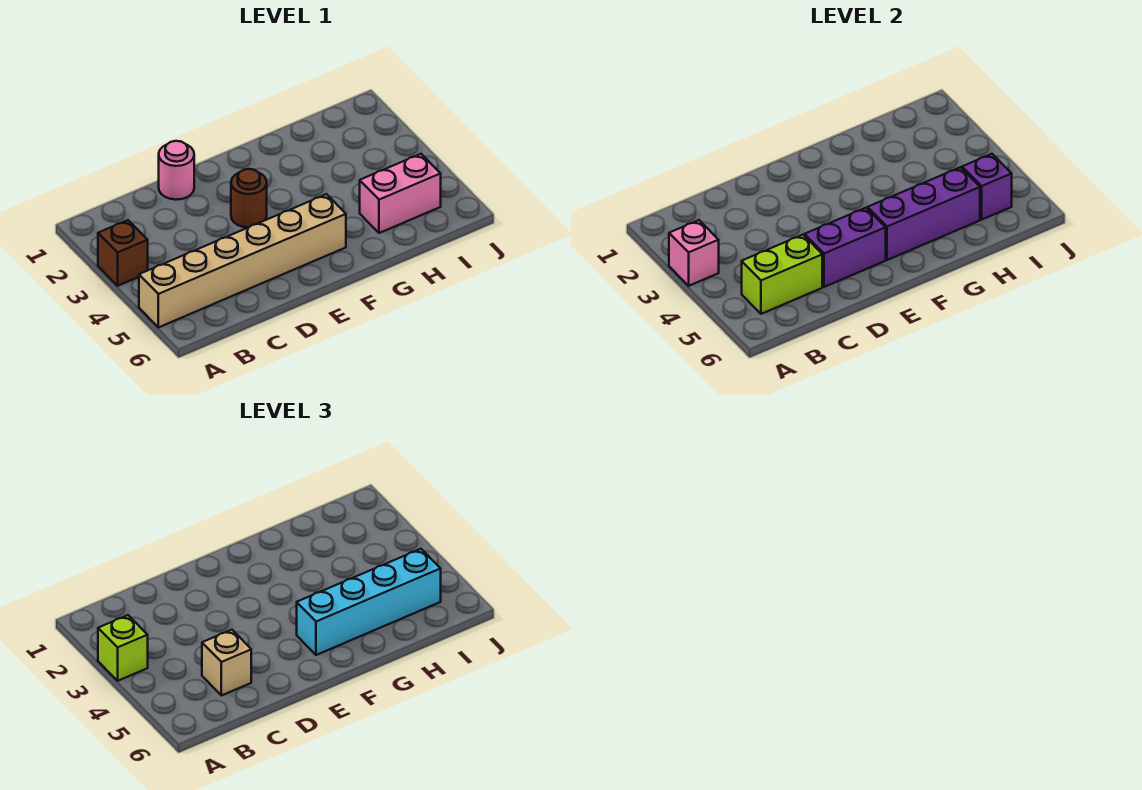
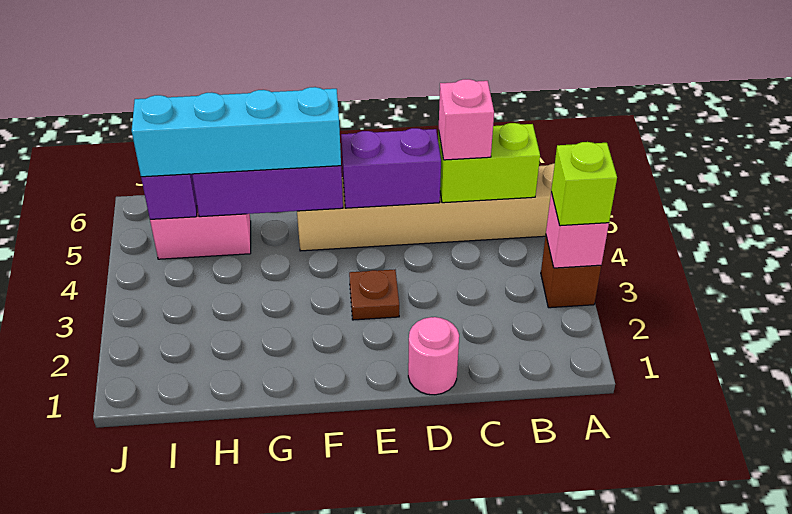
tan brick C5 level 3 -> pink brick C5 level 3
brown round brick E3 level 1 -> brown plate E3 level 1

